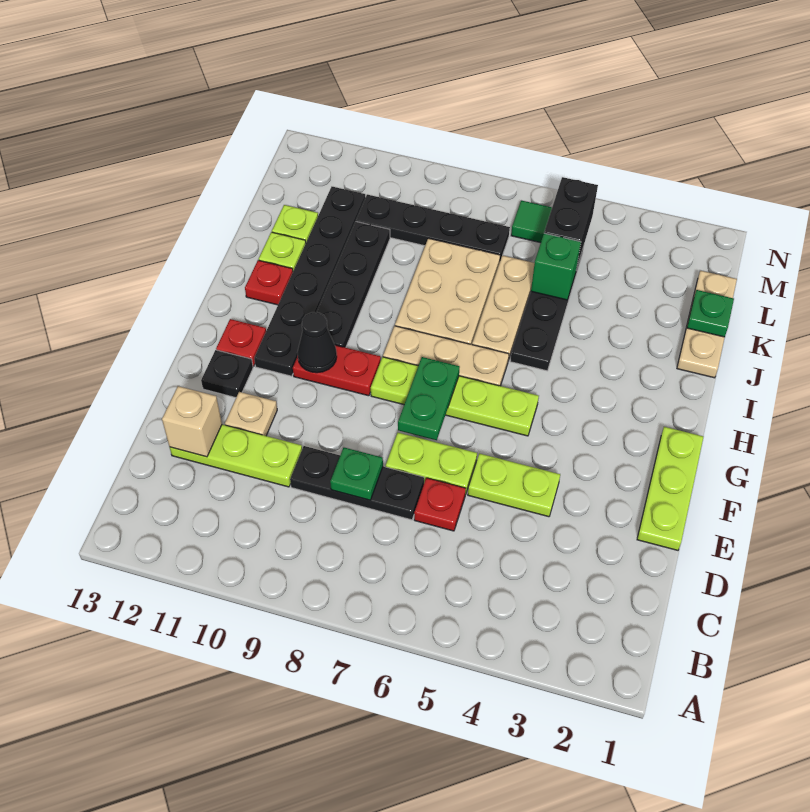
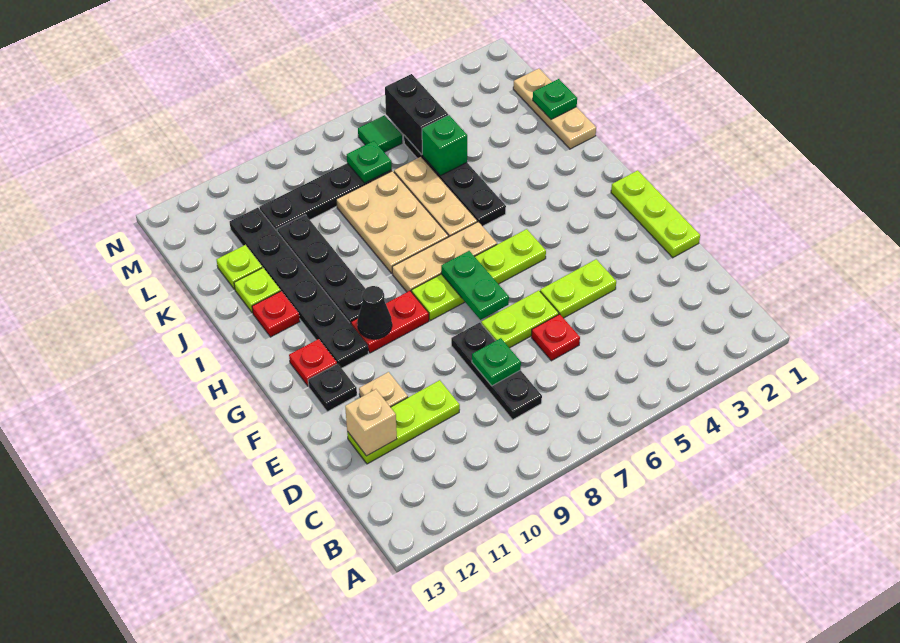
black plate D7:D9 level 1 -> black plate C8:E8 level 1
none -> green plate L7 level 2

